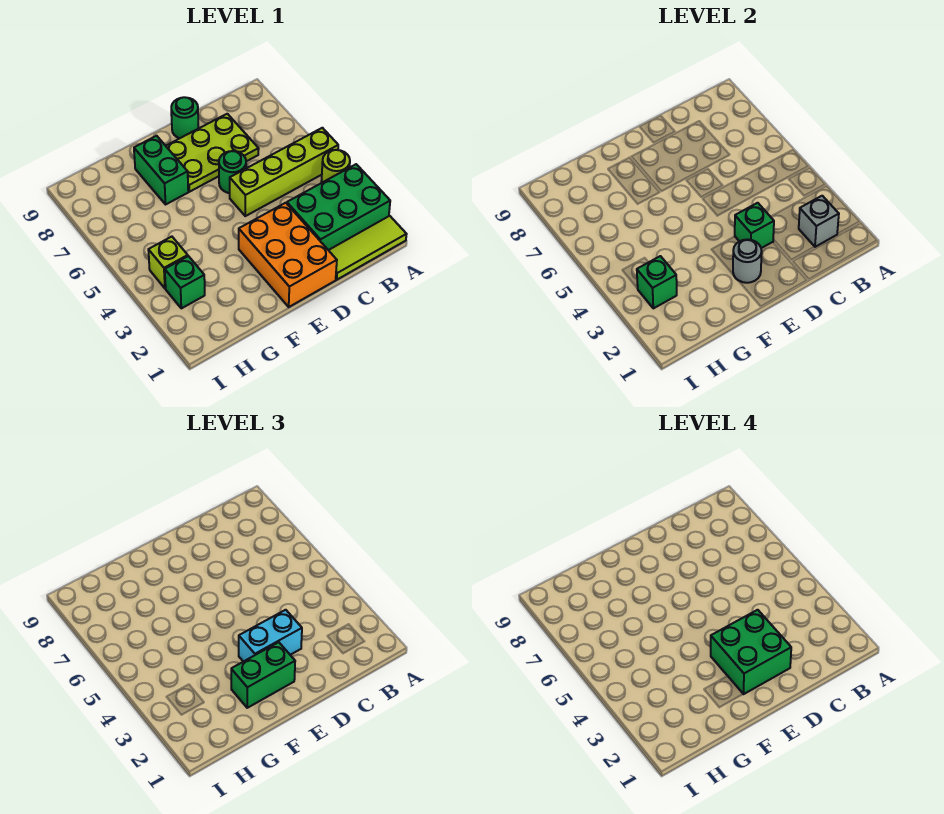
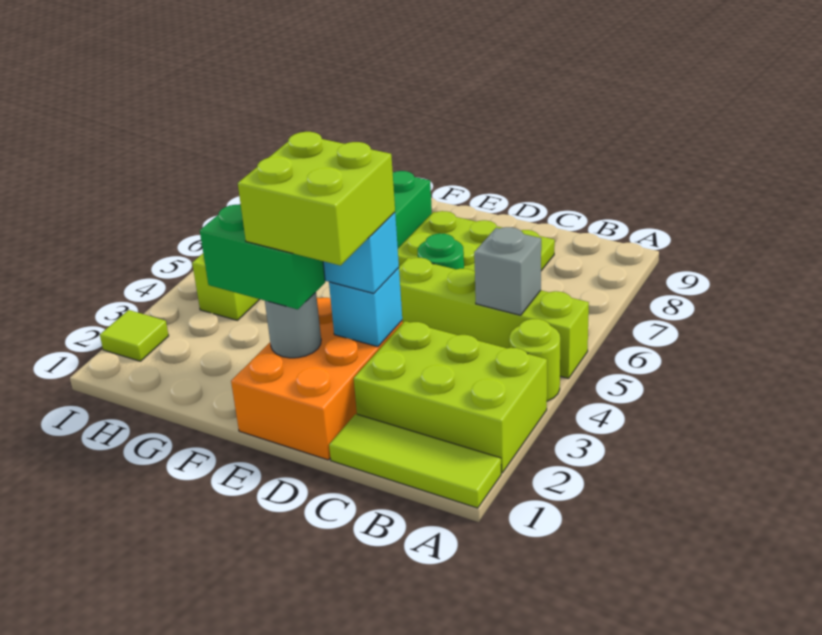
green brick A2:C3 level 1 -> lime brick A2:C3 level 1
grey brick B2 level 2 -> grey brick B5 level 2
green brick D2:E3 level 4 -> lime brick D2:E3 level 4
green brick D3 level 2 -> cyan brick D3 level 2
green round brick D9 level 1 -> none
green brick H3 level 1 -> none
green brick H3 level 2 -> none
none -> lime tile I2 level 1

